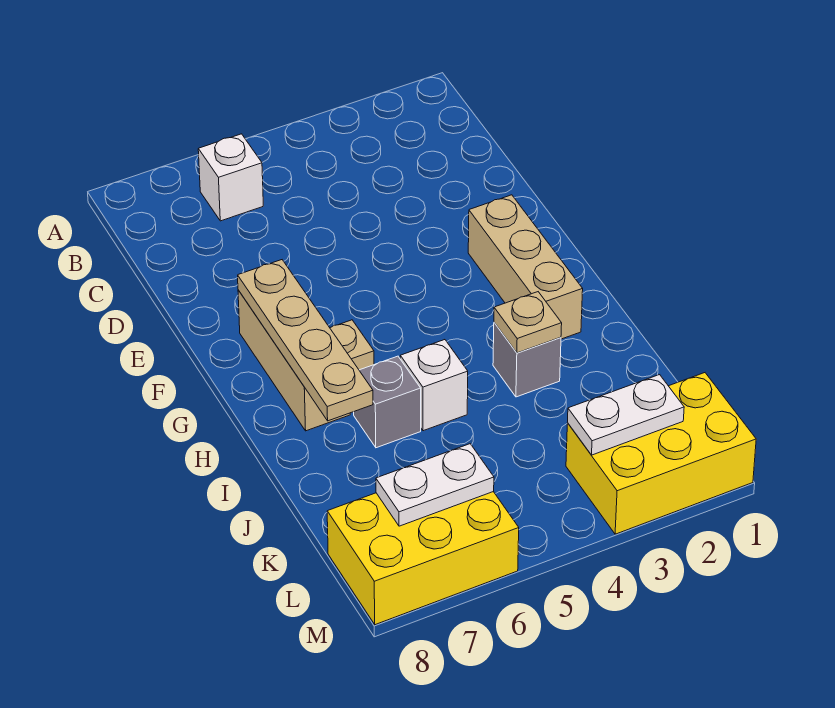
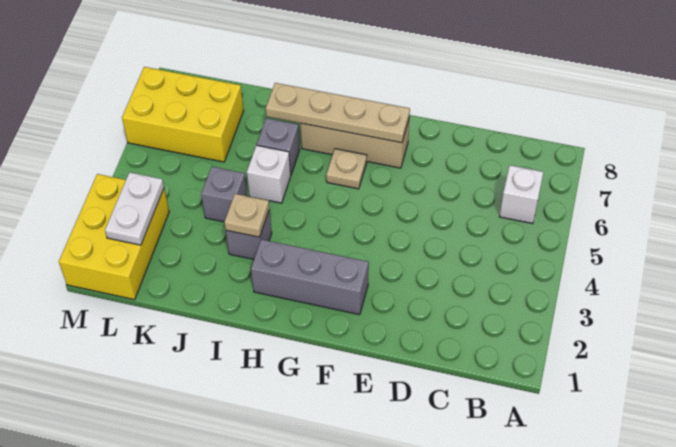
tan brick F2:H2 level 1 -> grey brick F2:H2 level 1
none -> grey brick J4 level 1
yellow brick L6:M8 level 1 -> yellow brick K6:M7 level 1
white plate L6:L7 level 2 -> none

